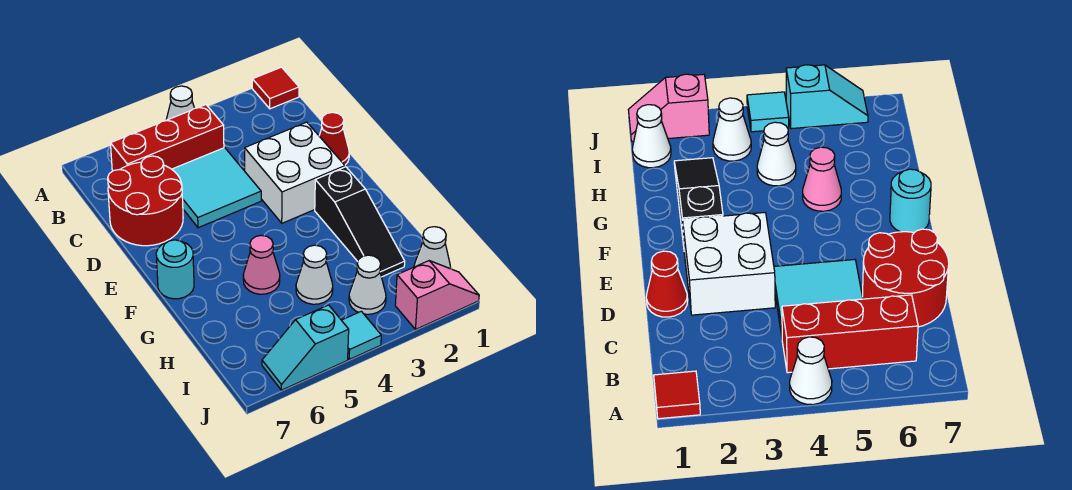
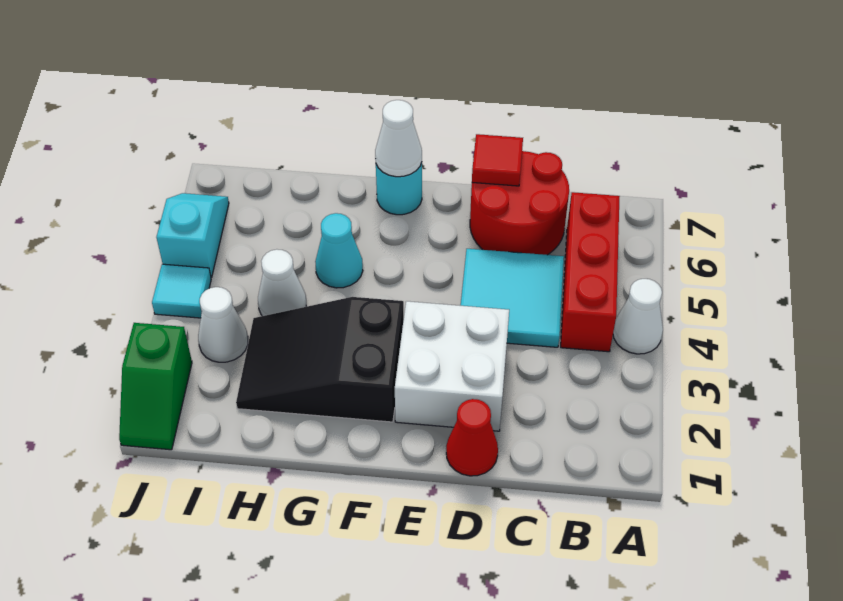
red tile A1 level 1 -> red tile D7 level 2
black slope F2:H2 level 1 top F -> black slope F2:H3 level 1 top F
pink cone G5 level 1 -> cyan cone G5 level 1
white cone I1 level 1 -> white cone F7 level 2
pink slope J1:J2 level 1 top 2 -> green slope J1:J2 level 1 top 2

